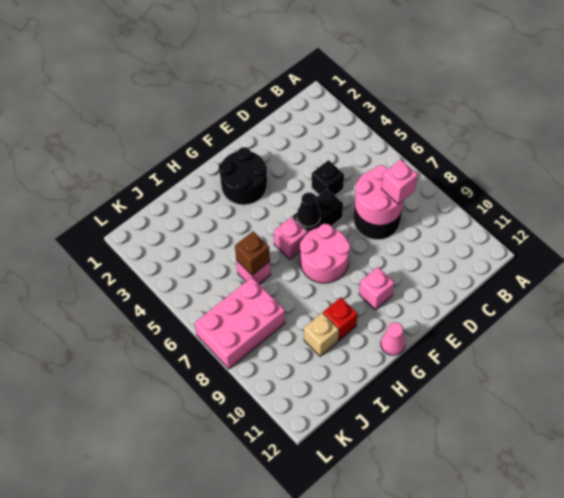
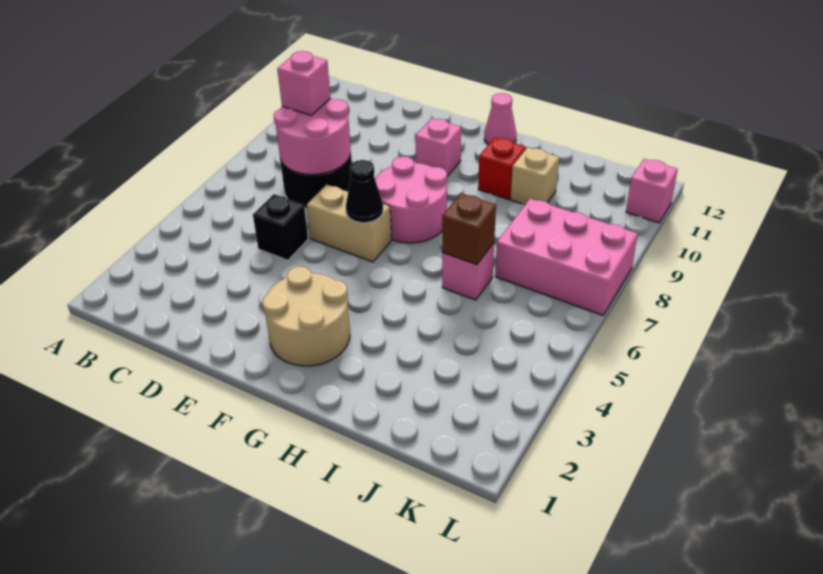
black brick E6:F6 level 1 -> tan brick E6:F6 level 1
black round brick F2:G3 level 1 -> tan round brick F2:G3 level 1
pink brick G6 level 1 -> pink brick L11 level 1

